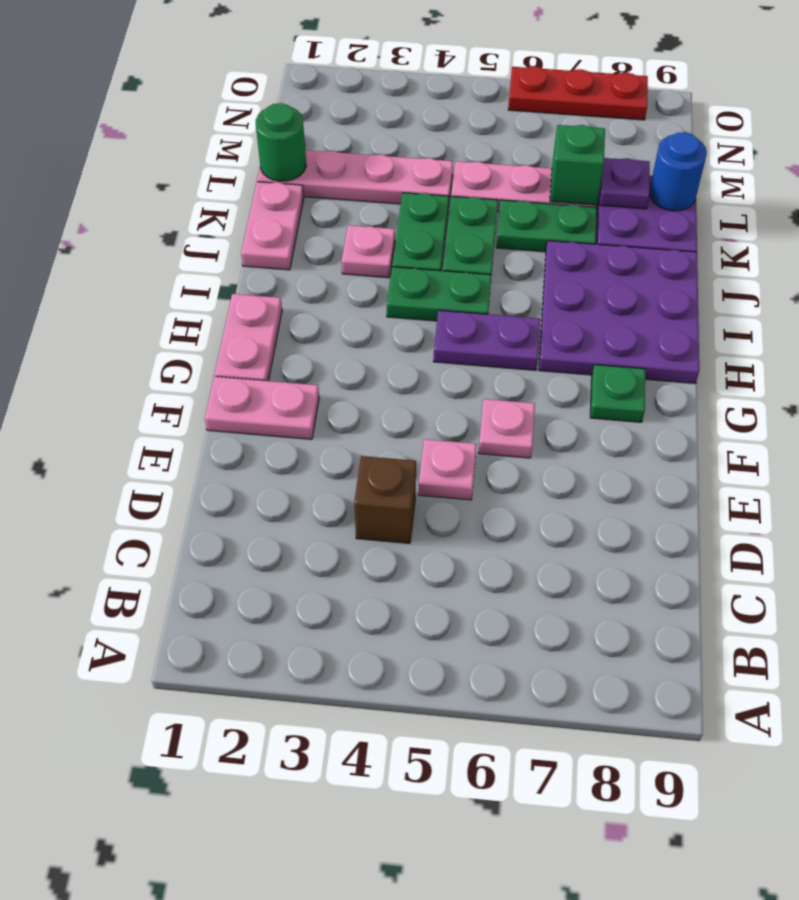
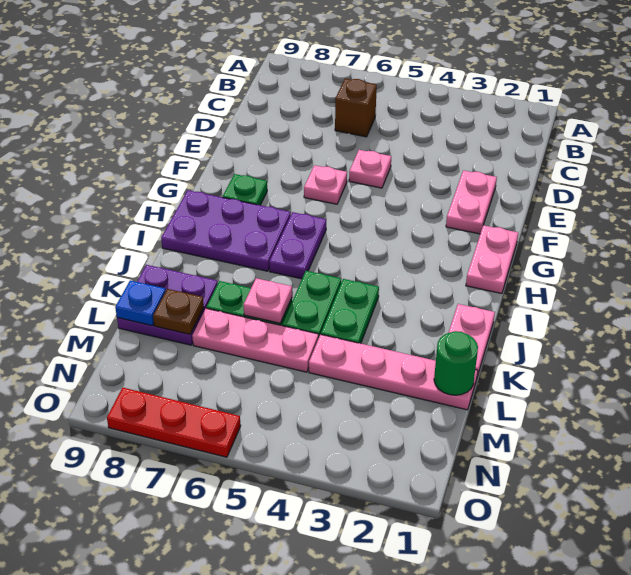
brown brick D4 level 1 -> brown brick C6 level 1
pink plate F1:F2 level 1 -> pink plate E2:F2 level 1
purple plate H5:H6 level 1 -> purple plate H6:I6 level 1
purple plate H7:J9 level 1 -> purple plate H7:I9 level 1
green plate I4:I5 level 1 -> none
pink plate J3 level 1 -> pink plate K6 level 2
green brick L7 level 2 -> none
purple plate L8 level 2 -> brown plate L8 level 2
blue round brick L9 level 2 -> blue plate L9 level 2

